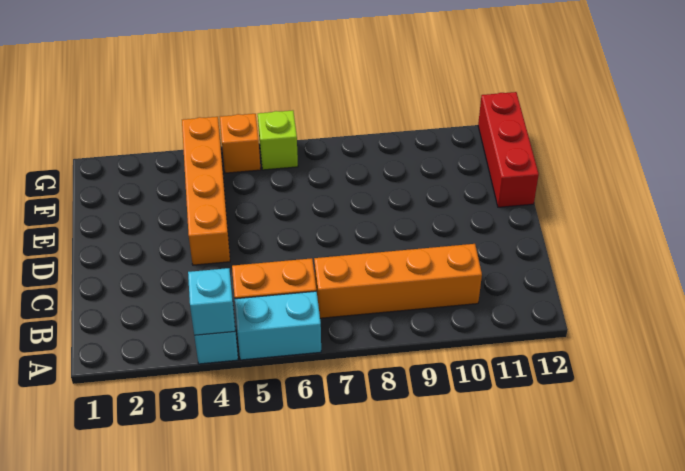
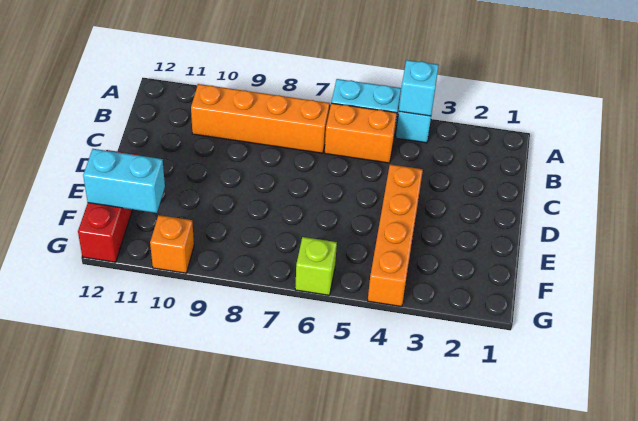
none -> cyan brick F11:F12 level 2
orange brick G5 level 1 -> orange brick G10 level 1

